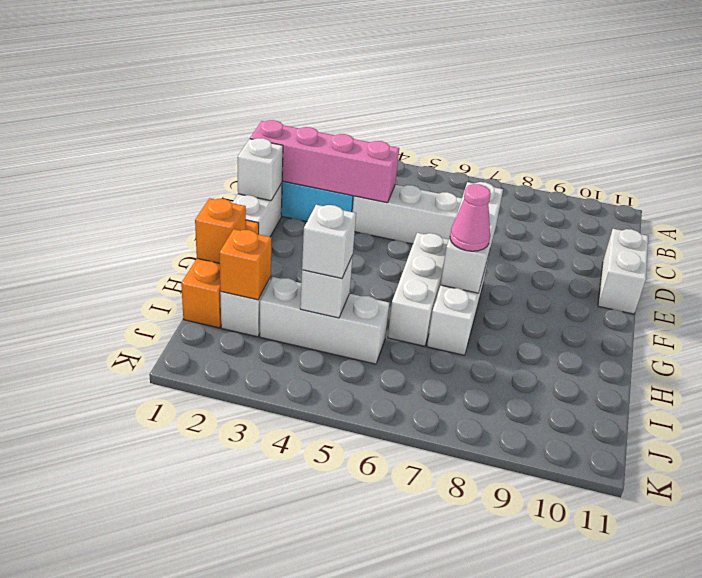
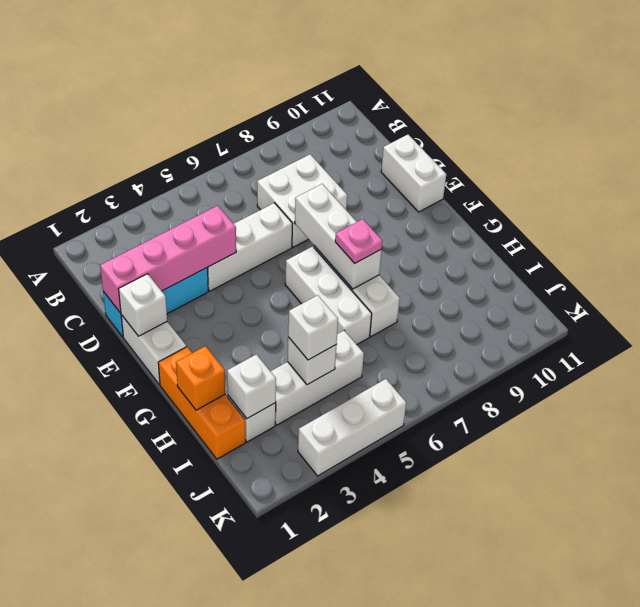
none -> white brick C7:D8 level 1
pink cone G7 level 3 -> pink plate G7 level 3
orange brick I2 level 2 -> white brick I2 level 2
none -> white brick K3:K5 level 1

